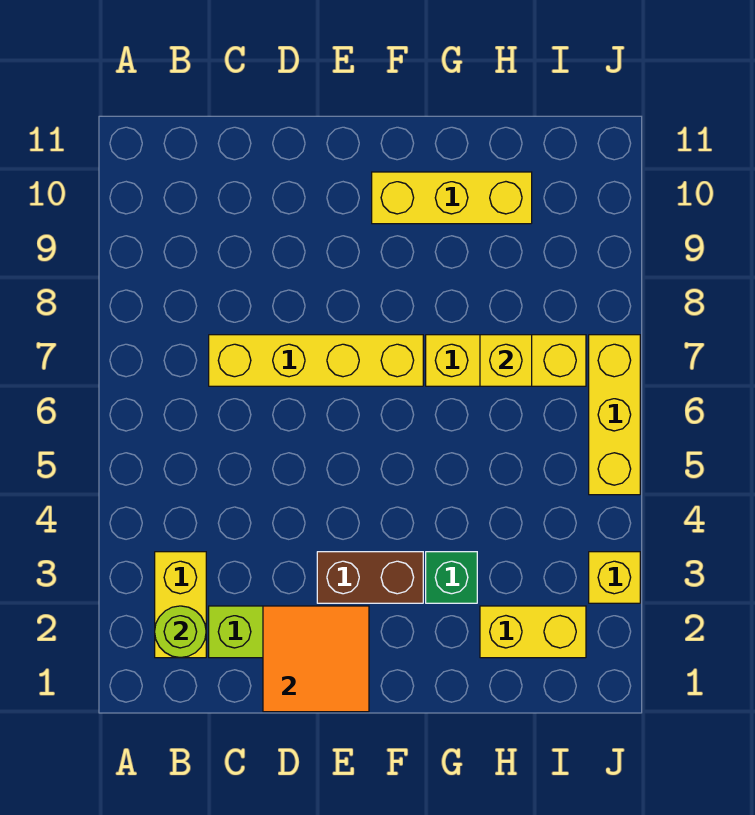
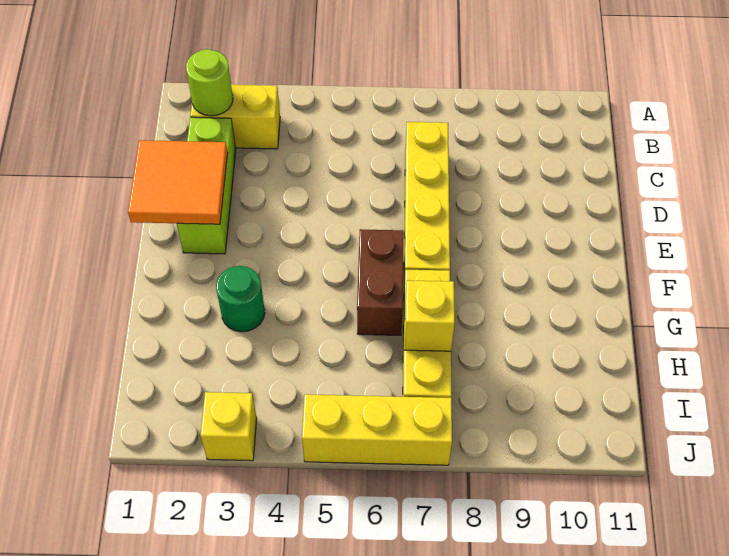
brown brick E3:F3 level 1 -> brown brick F6:G6 level 1
yellow brick F10:H10 level 1 -> none
green brick G3 level 1 -> green round brick G3 level 1
yellow brick H2:I2 level 1 -> none

